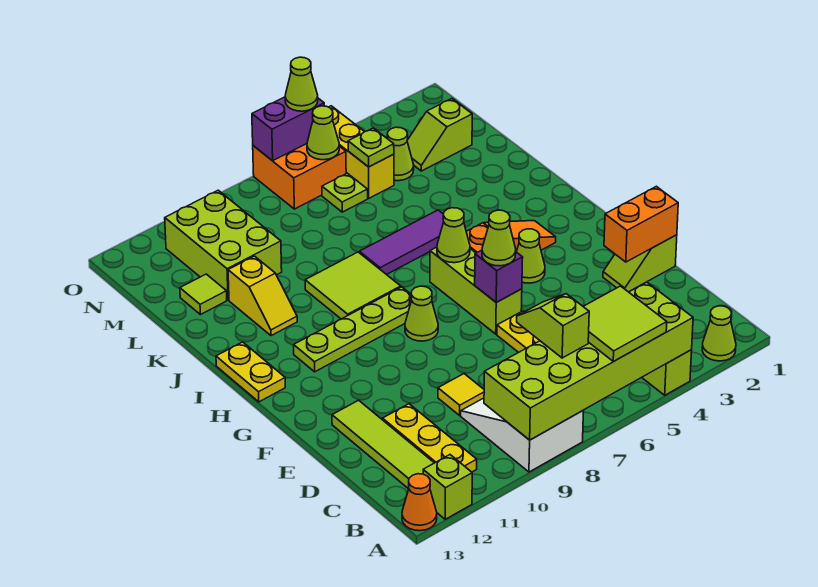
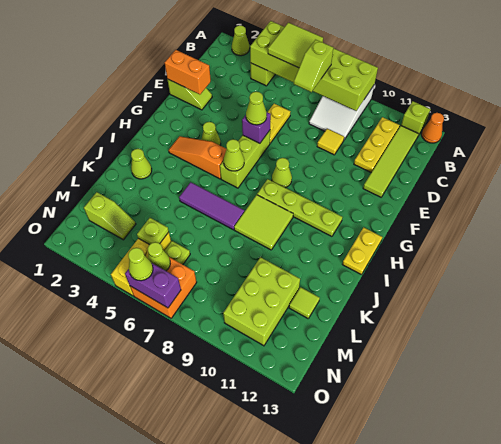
yellow slope J11:K11 level 1 top K -> none
lime cone M4 level 1 -> lime cone J2 level 1

